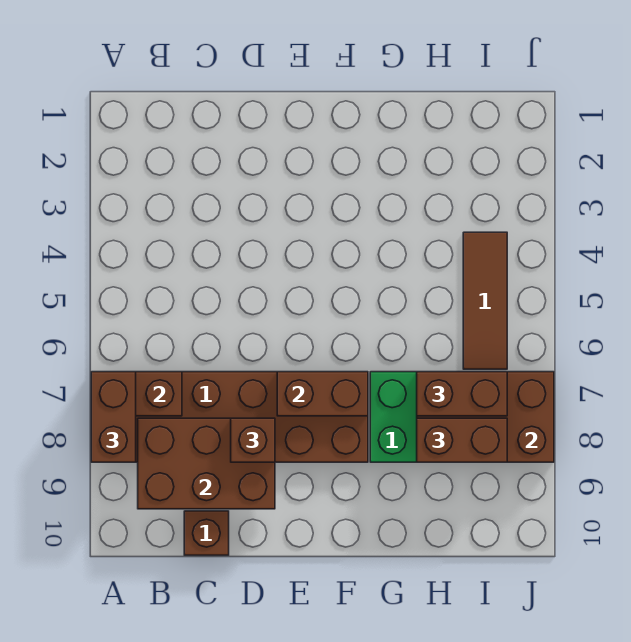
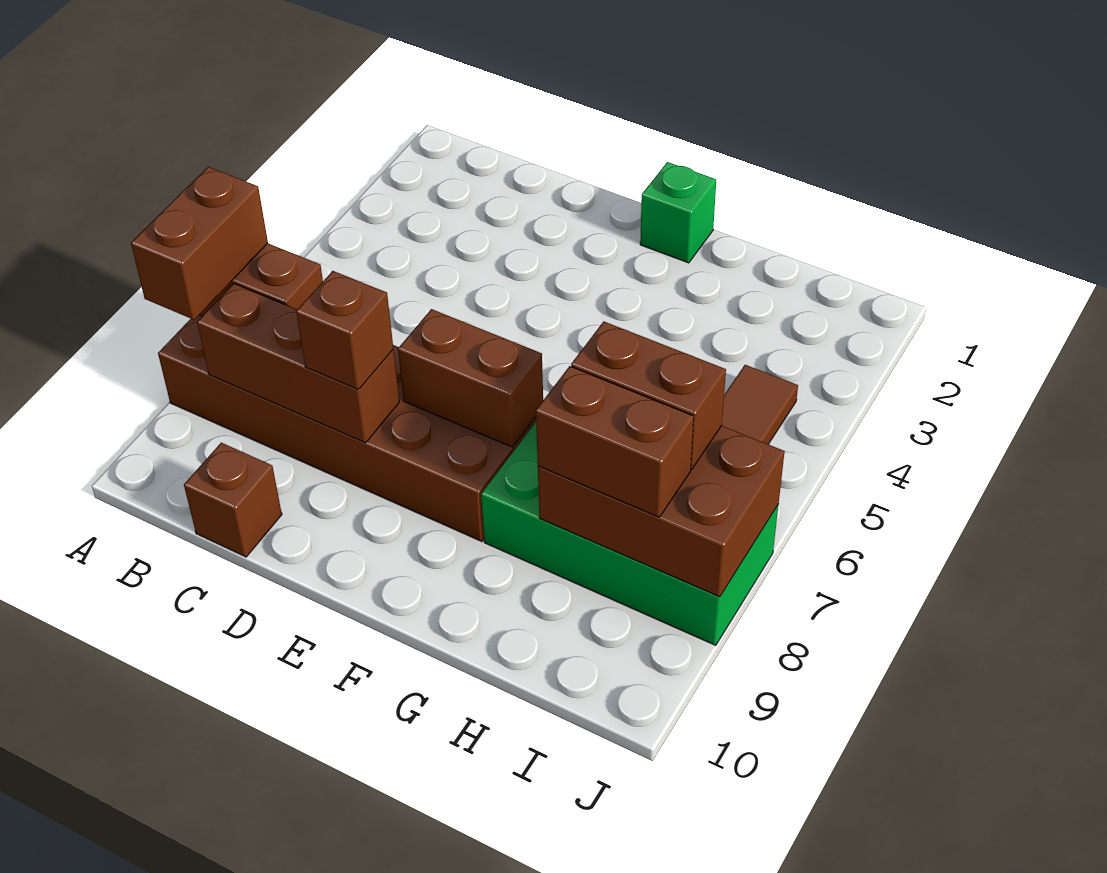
brown brick B8:D9 level 2 -> brown brick B8:D8 level 2
none -> green brick F1 level 1

